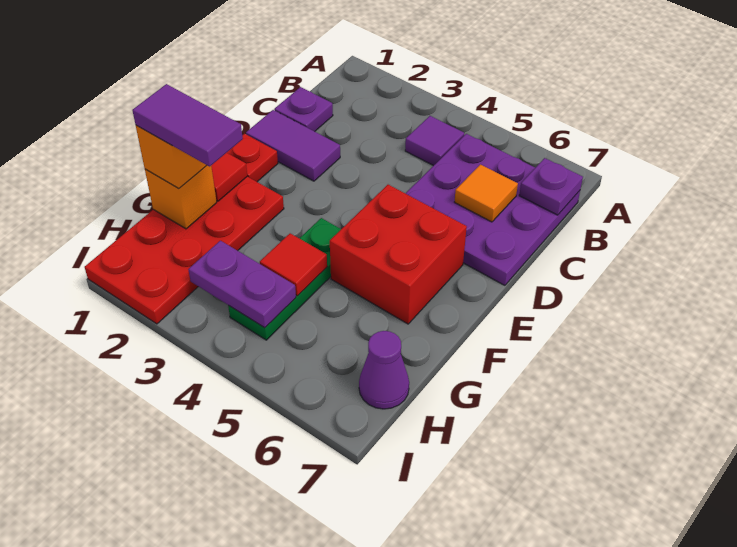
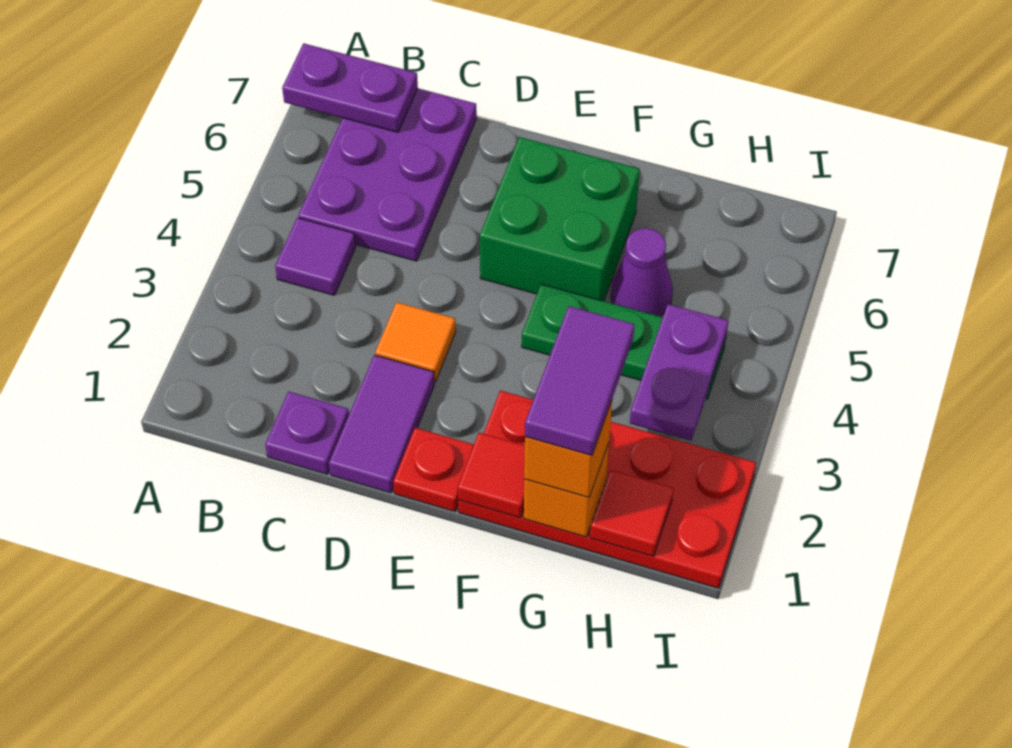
purple plate B5:D7 level 1 -> purple plate B5:C7 level 1
purple plate B7 level 2 -> purple plate A7:B7 level 2
orange tile C6 level 2 -> orange tile D3 level 1
red brick E5:F6 level 1 -> green brick E5:F6 level 1
red tile G4 level 2 -> red tile H1 level 2
purple cone H7 level 1 -> purple cone G5 level 1

